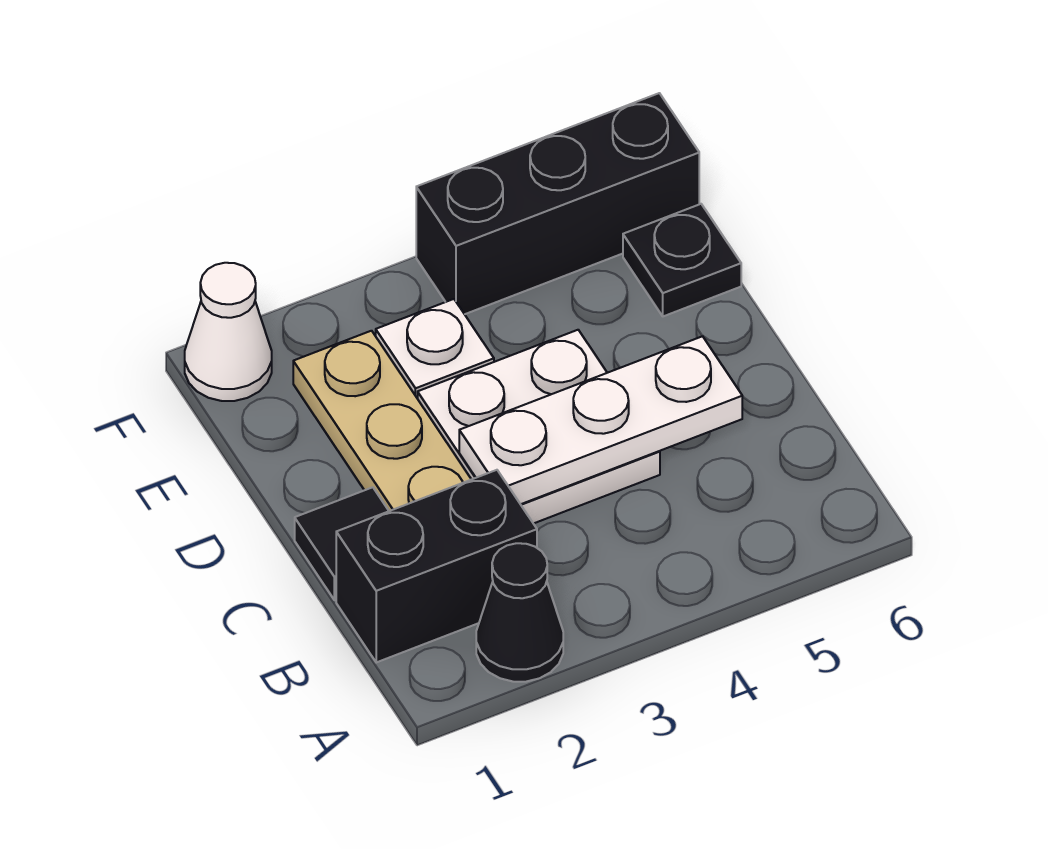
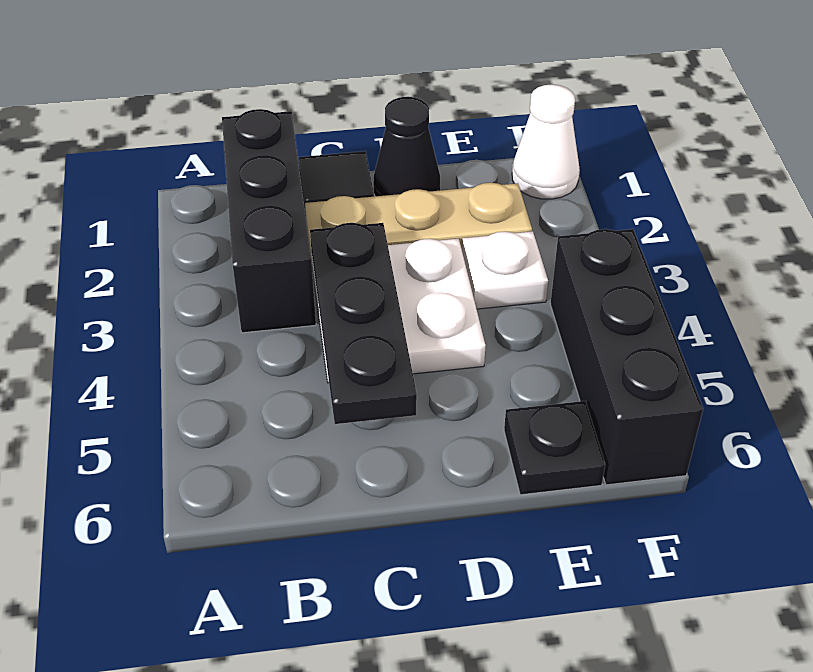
black cone A2 level 1 -> black cone D1 level 1
black brick B1:B2 level 1 -> black brick B1:B3 level 1
white plate C3:C5 level 2 -> black plate C3:C5 level 2

